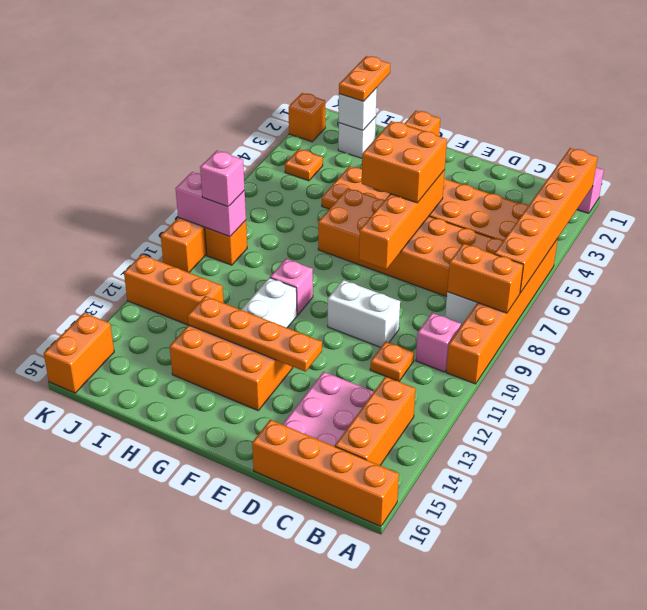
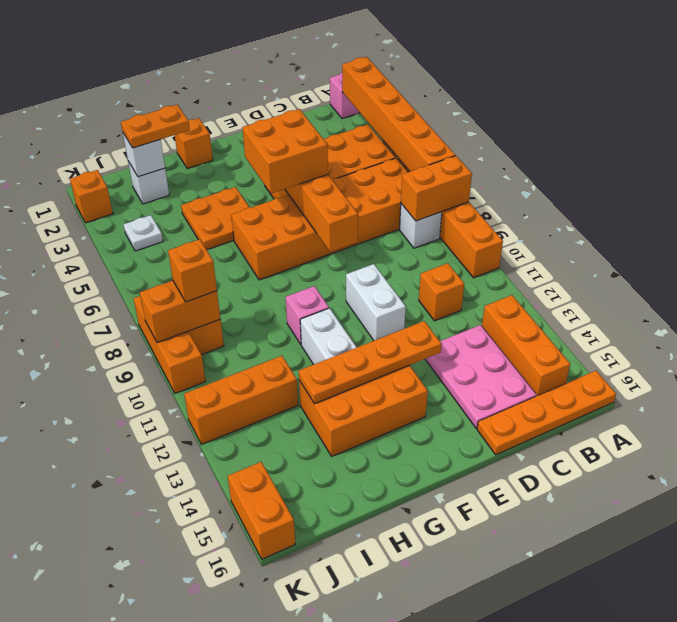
orange brick A16:D16 level 1 -> orange plate A16:D16 level 1
pink brick B10 level 1 -> none
orange plate C11 level 1 -> orange brick C11 level 1
white brick D10:E10 level 1 -> white brick E10:E11 level 1
orange plate I1:I2 level 3 -> orange plate H2:I2 level 3
orange plate J4 level 1 -> white plate J4 level 1
pink brick J9:K9 level 2 -> orange brick J9:K9 level 2
pink brick J9 level 3 -> orange brick J9 level 3

